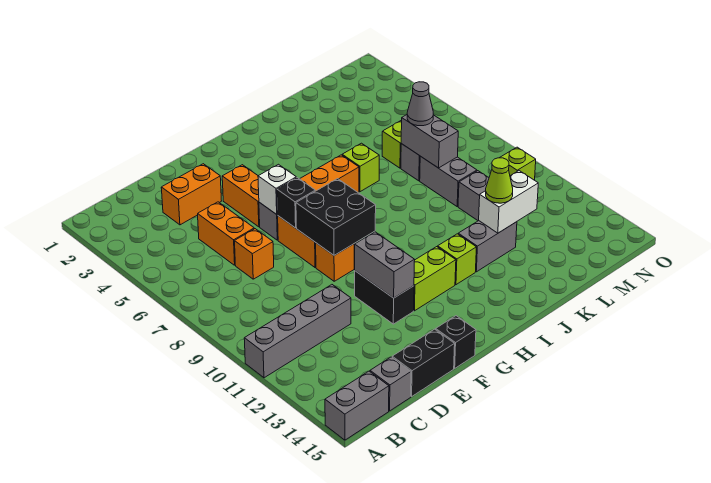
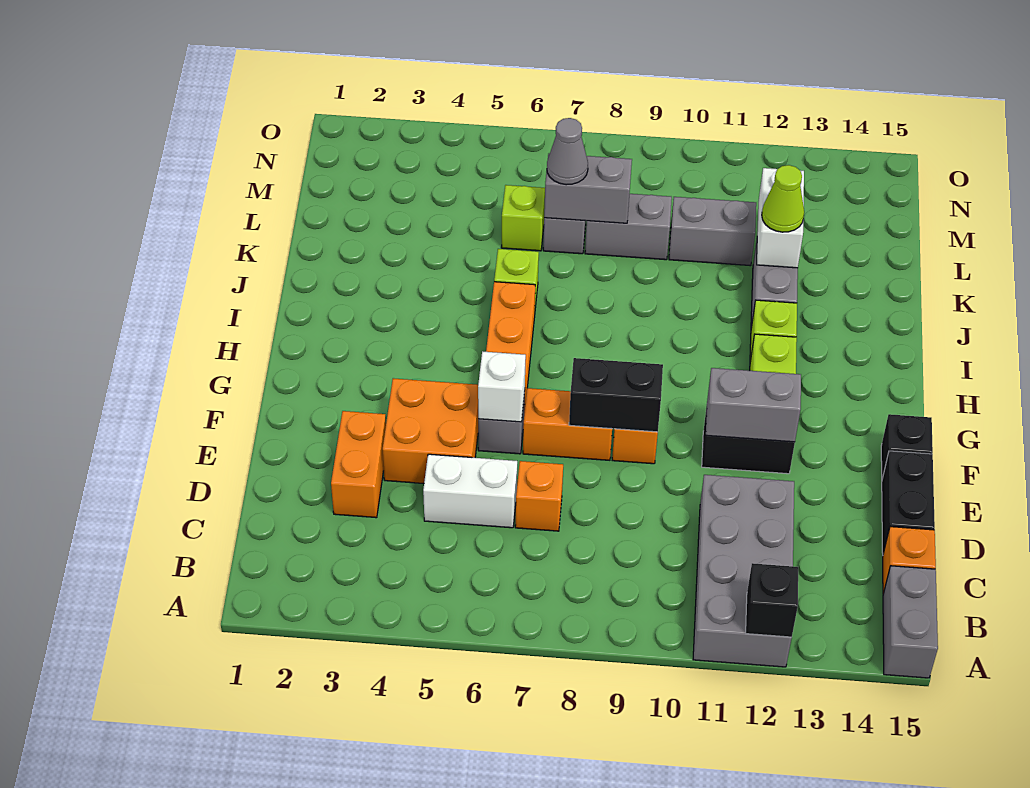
grey brick A11:D11 level 1 -> grey brick A11:D12 level 1
grey brick C15 level 1 -> orange brick C15 level 1
orange brick D5:D6 level 1 -> white brick D5:D6 level 1
orange brick F4:F5 level 1 -> orange brick E4:F5 level 1
black brick F7 level 2 -> black brick A12 level 2
black brick F8:G9 level 2 -> black brick F8:F9 level 2
lime brick N10 level 1 -> none

